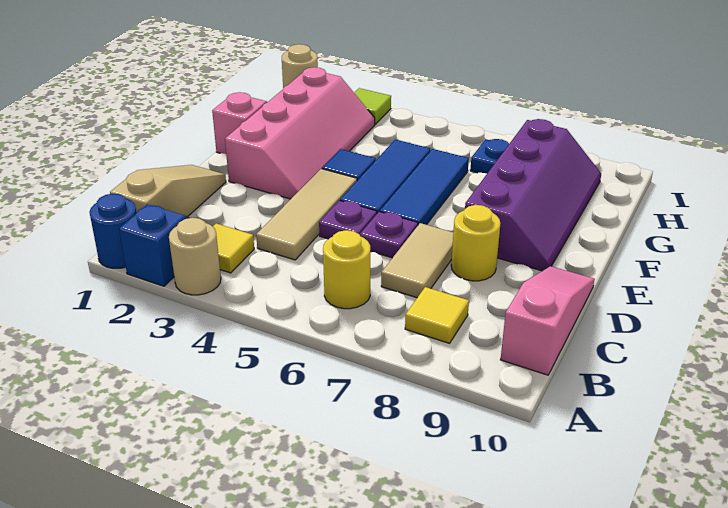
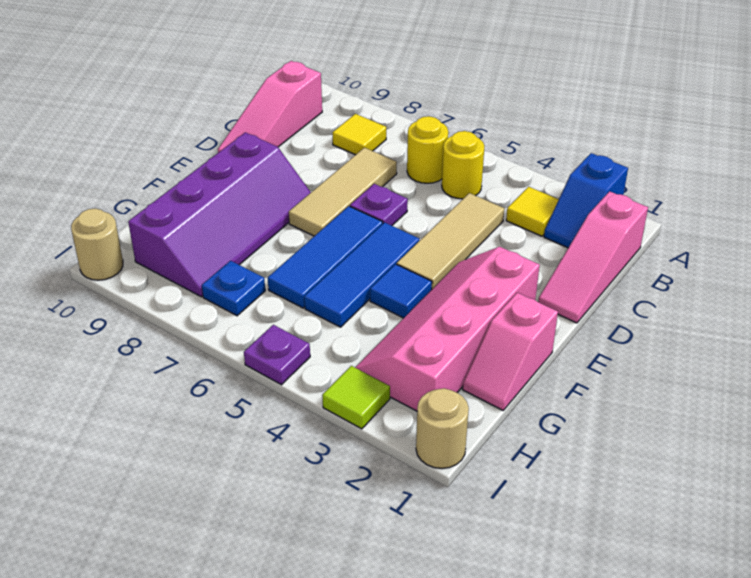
blue round brick A1 level 1 -> none
tan round brick A3 level 1 -> tan round brick I10 level 1
tan slope B1:D1 level 1 top B -> pink slope B1:D1 level 1 top B
tan tile C7:D7 level 1 -> tan tile C7:E7 level 1
purple plate D5 level 1 -> purple plate I5 level 1
yellow round brick D8 level 1 -> yellow round brick B5 level 1
purple slope E8:H9 level 1 top 8 -> purple slope E8:H9 level 1 top 9

